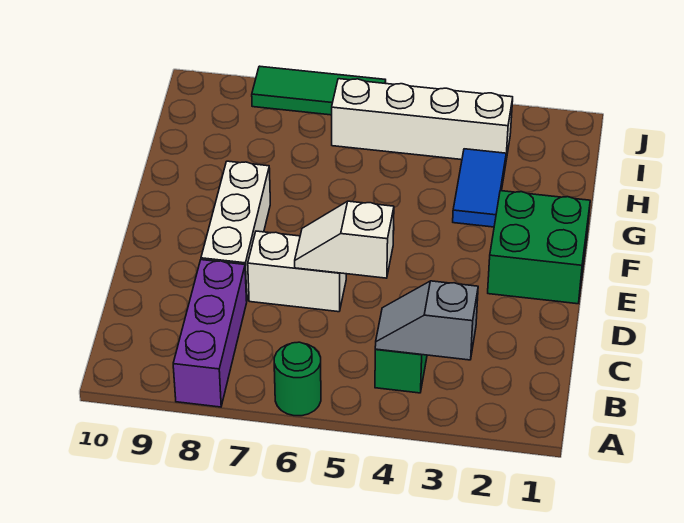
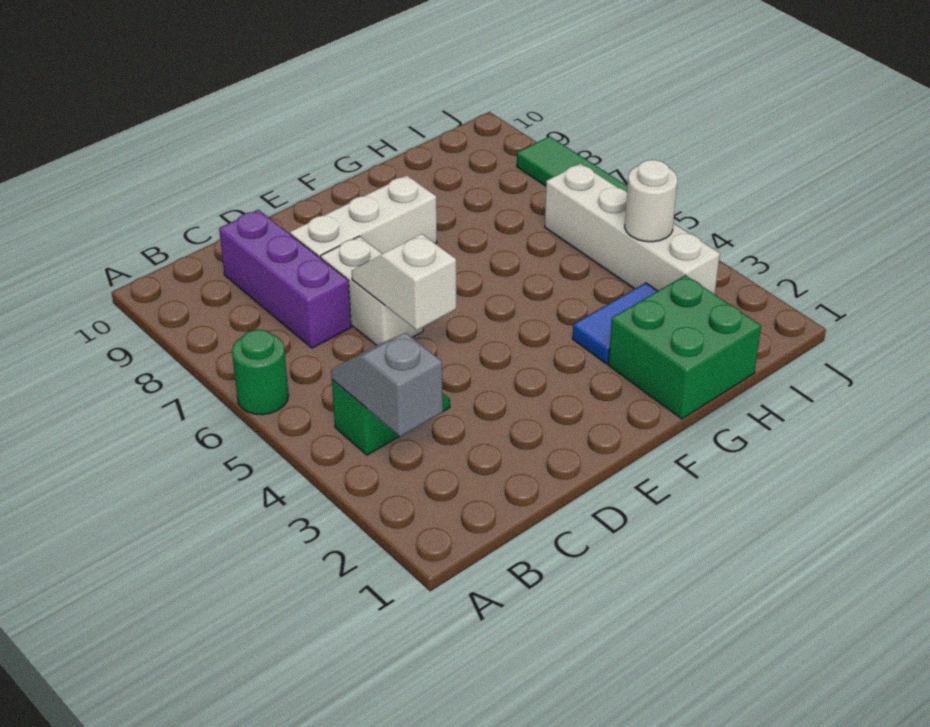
purple brick A8:C8 level 1 -> purple brick C7:C9 level 1
green brick E1:F2 level 1 -> green brick G1:H2 level 1
none -> white round brick I4 level 2

